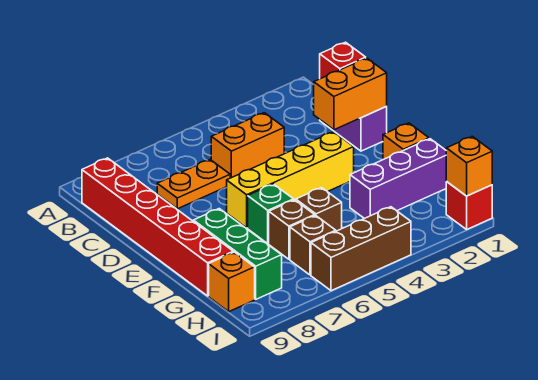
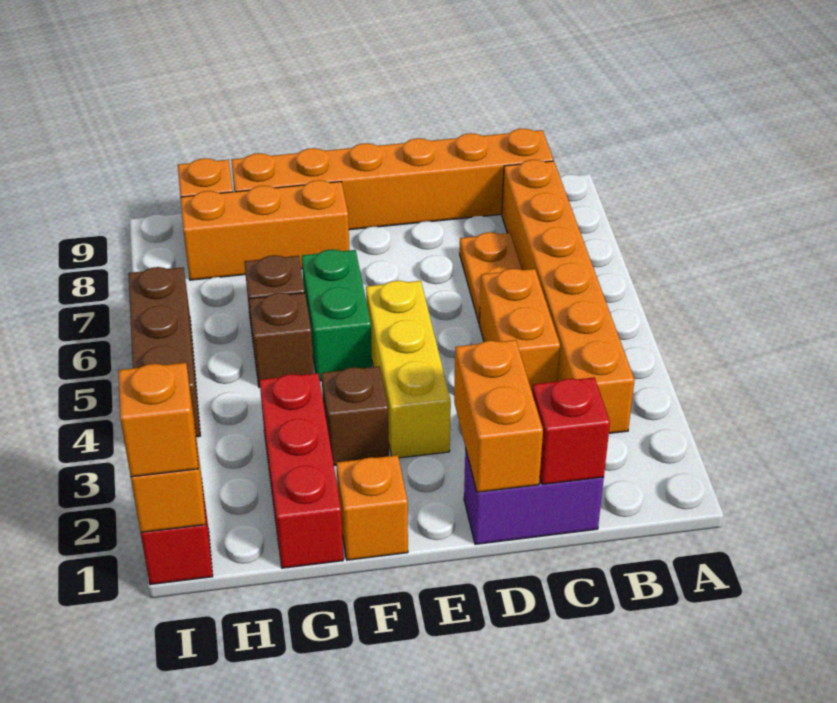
none -> orange brick B3:B8 level 1
red brick B9:G9 level 1 -> orange brick B9:G9 level 1
yellow brick E3:E6 level 1 -> yellow brick E3:E5 level 1
green brick F6 level 1 -> green brick F5:F6 level 1
green brick F8:H8 level 1 -> orange brick F8:H8 level 1
purple brick G1:G3 level 1 -> red brick G1:G3 level 1
brown brick H6 level 1 -> brown brick F3 level 1
none -> orange brick I1 level 3

